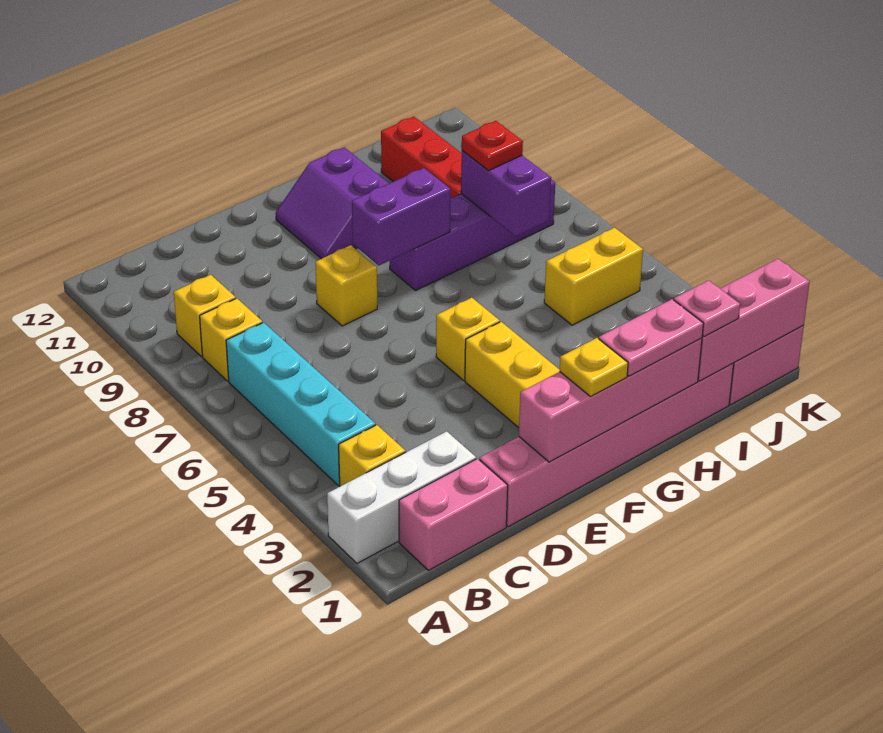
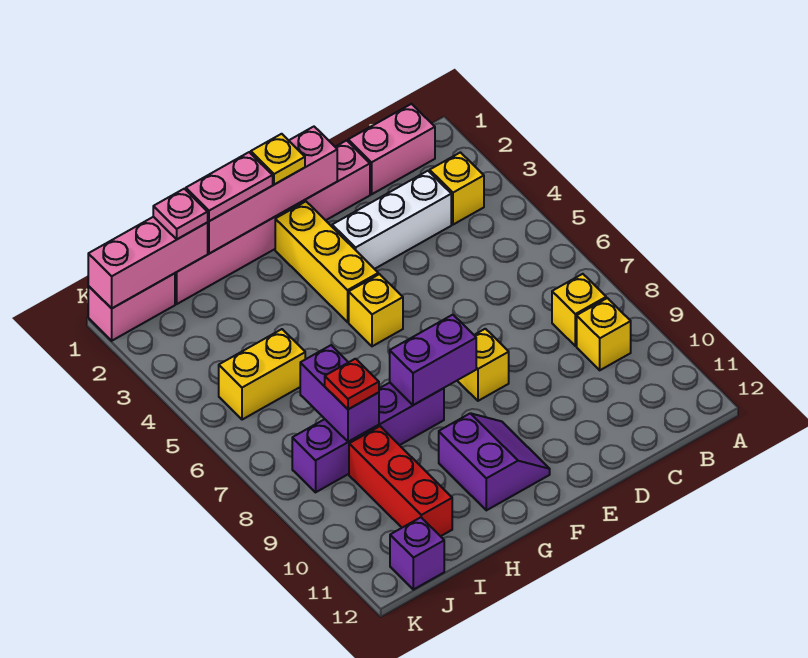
white brick A2:C2 level 1 -> white brick C3:E3 level 1
cyan brick B4:B7 level 1 -> none
none -> purple brick J12 level 1

